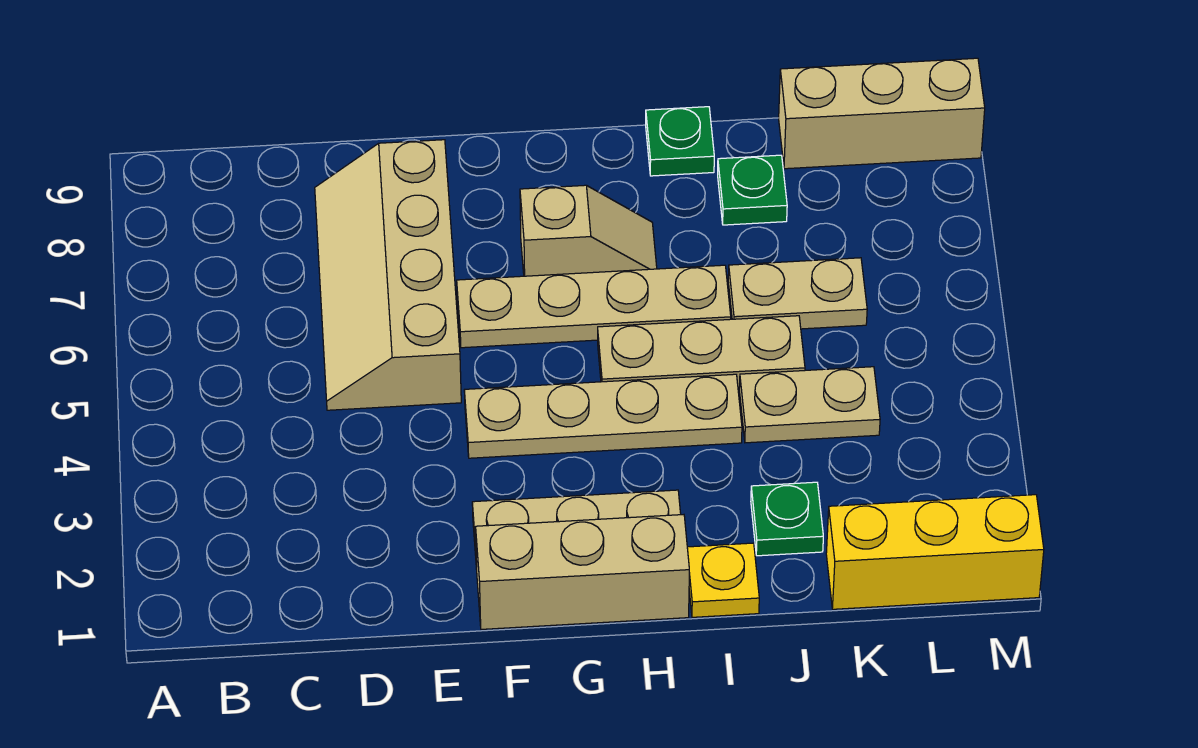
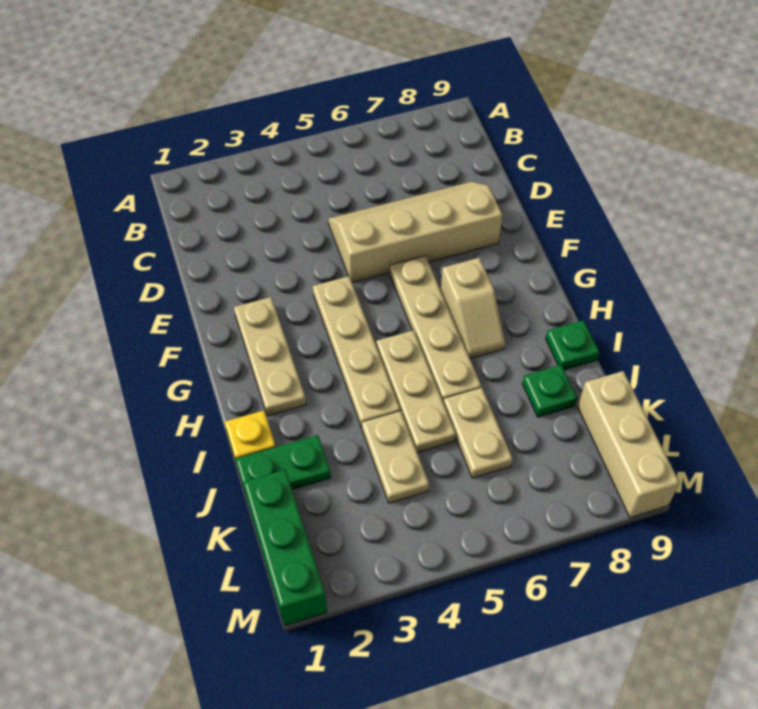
tan brick F1:H1 level 1 -> none
green plate J2 level 1 -> green plate J1:J2 level 1
yellow brick K1:M1 level 1 -> green brick K1:M1 level 1

